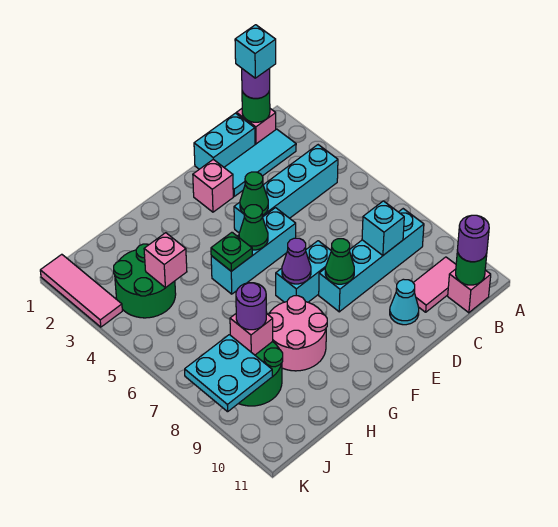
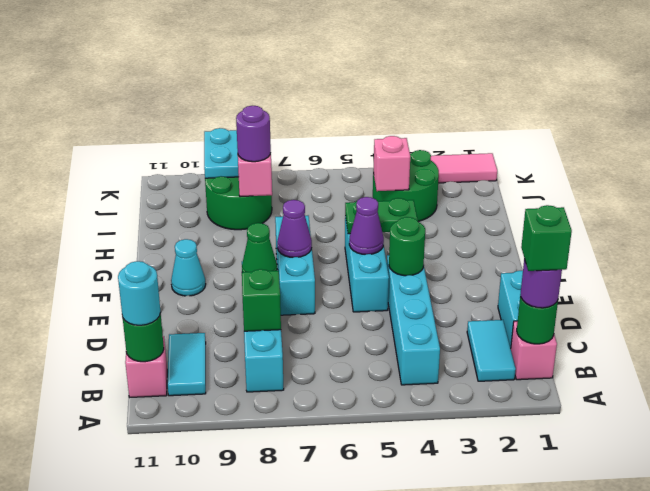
cyan brick B1 level 4 -> green brick B1 level 4
cyan tile B2:D2 level 1 -> cyan tile B2:C2 level 1
pink tile B10:C10 level 1 -> cyan tile B10:C10 level 1
purple round brick B11 level 3 -> cyan round brick B11 level 3
cyan brick C8 level 2 -> green brick C8 level 2
cyan cone D10 level 1 -> cyan cone F10 level 1
pink brick E2 level 1 -> none
green cone E4 level 2 -> green round brick E4 level 2
cyan brick E7:F7 level 1 -> cyan brick E7:G7 level 1
green cone F5 level 2 -> purple cone F5 level 2
green plate G5 level 2 -> green plate G4:G5 level 2
pink round brick G8:H9 level 1 -> none

